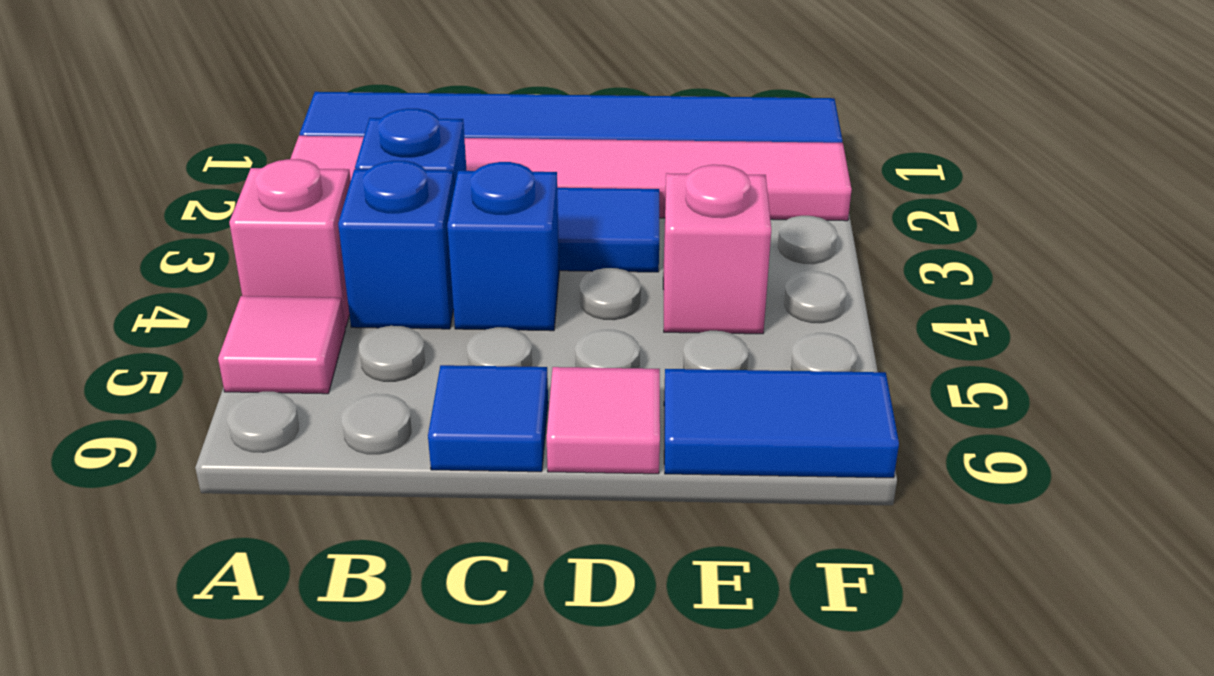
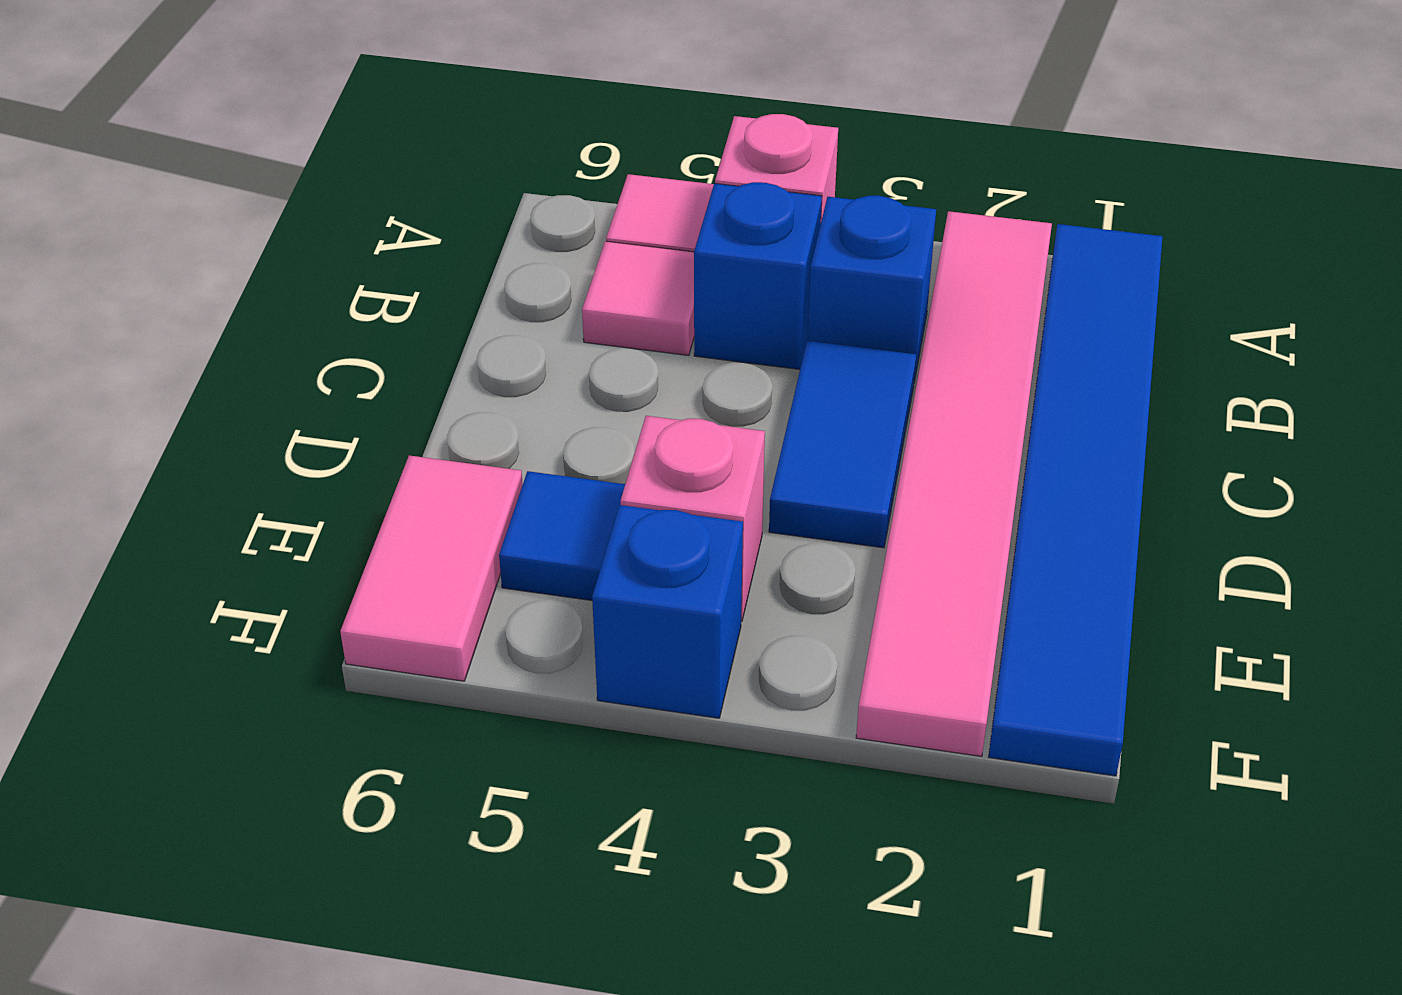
blue brick C4 level 1 -> blue brick F4 level 1
blue tile C6 level 1 -> blue tile E5 level 1
pink tile D6 level 1 -> pink tile B5 level 1
blue tile E6:F6 level 1 -> pink tile E6:F6 level 1

